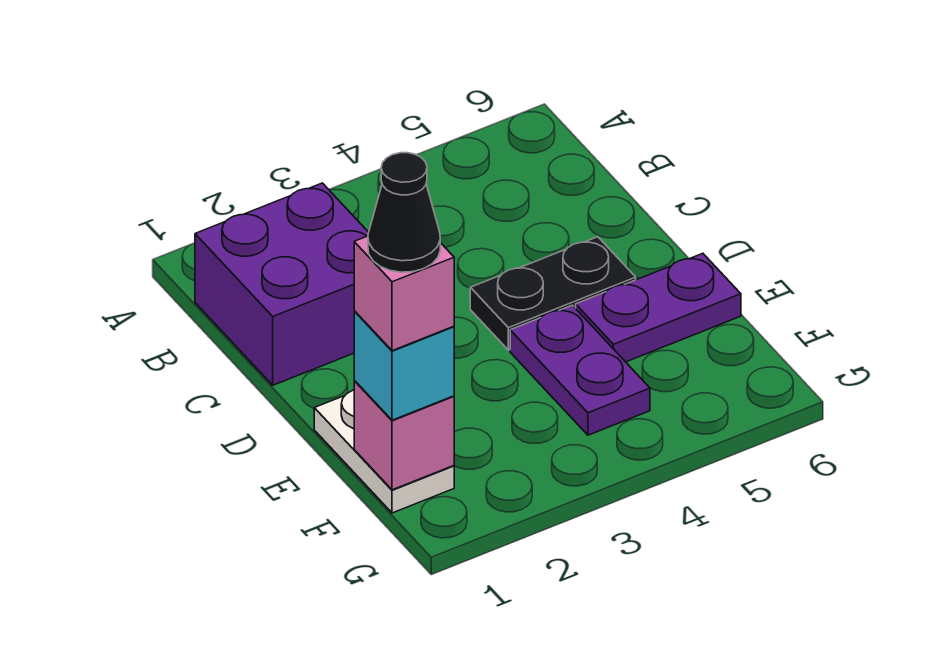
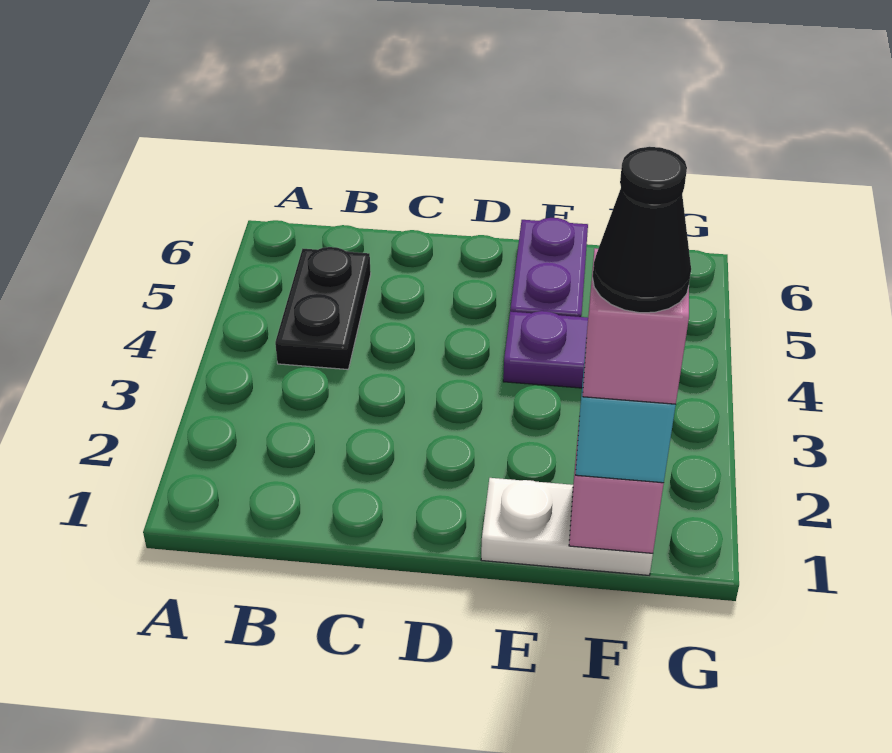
purple brick B1:C2 level 1 -> none
black plate D4:D5 level 1 -> black plate B4:B5 level 1

